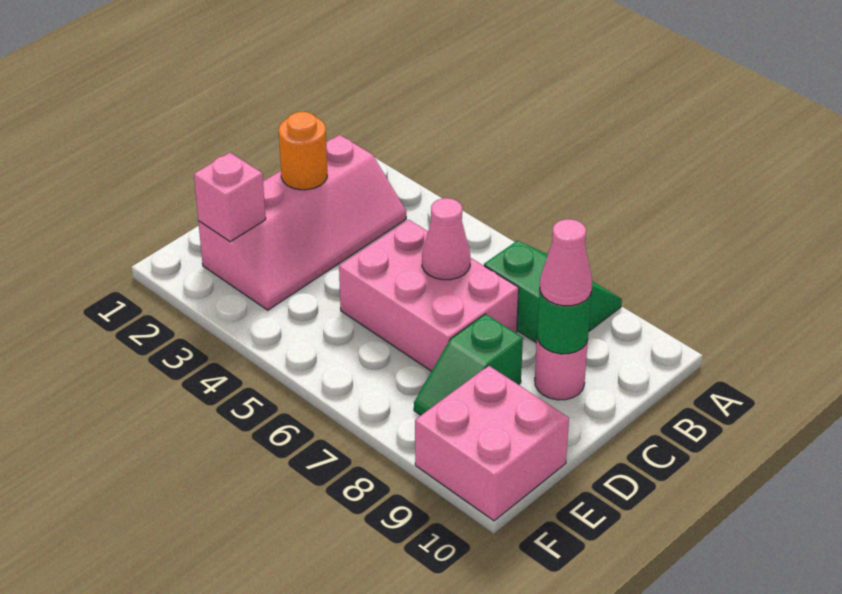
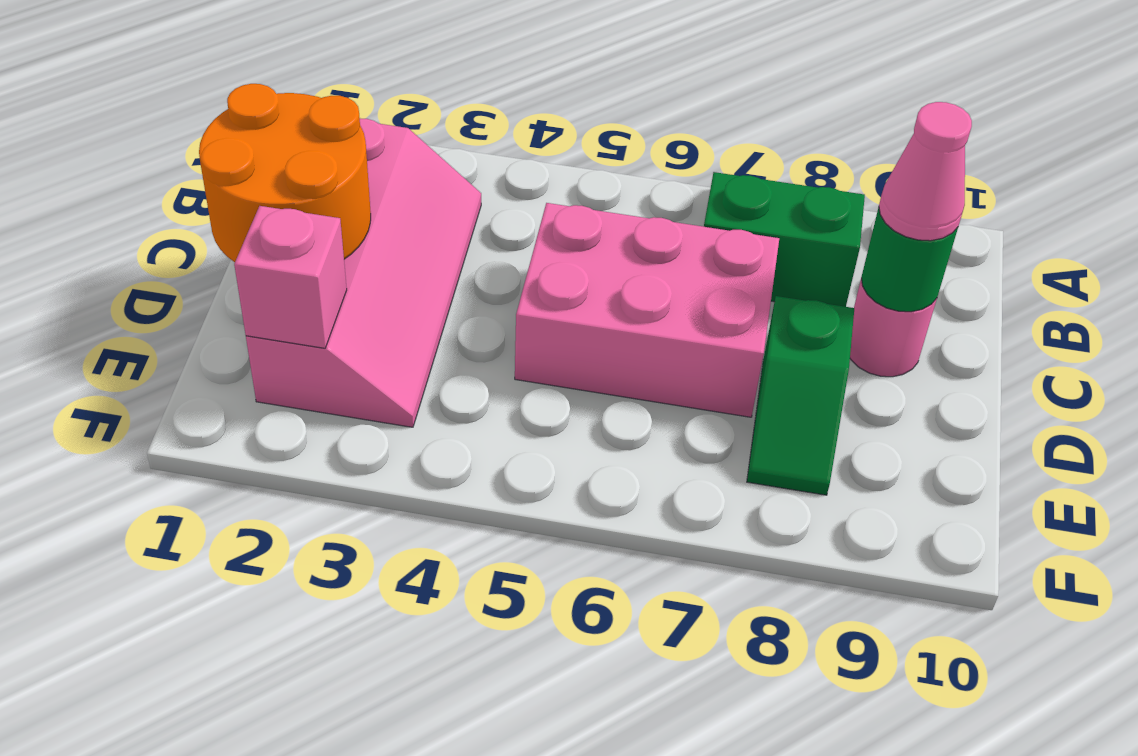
orange round brick C2 level 2 -> orange round brick C1:D2 level 2
pink cone C6 level 2 -> none
pink brick E9:F10 level 1 -> none

